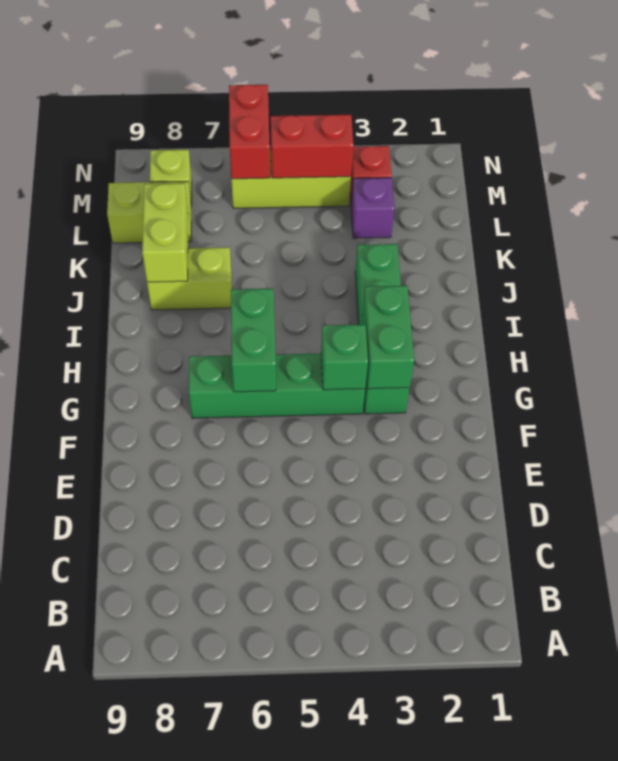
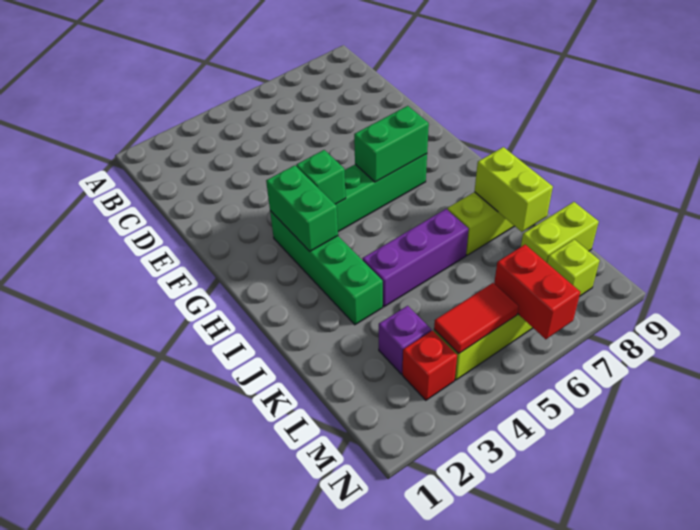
green brick G6:H6 level 2 -> green brick G6:G7 level 2
none -> purple brick J4:J6 level 1
red brick M4:M5 level 2 -> red tile M4:M5 level 2

